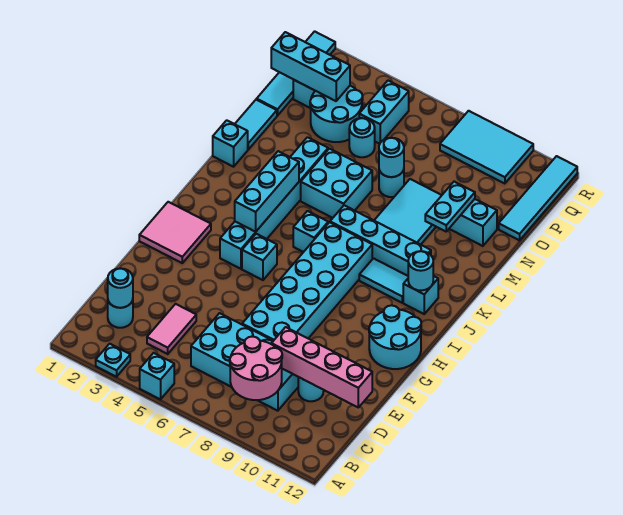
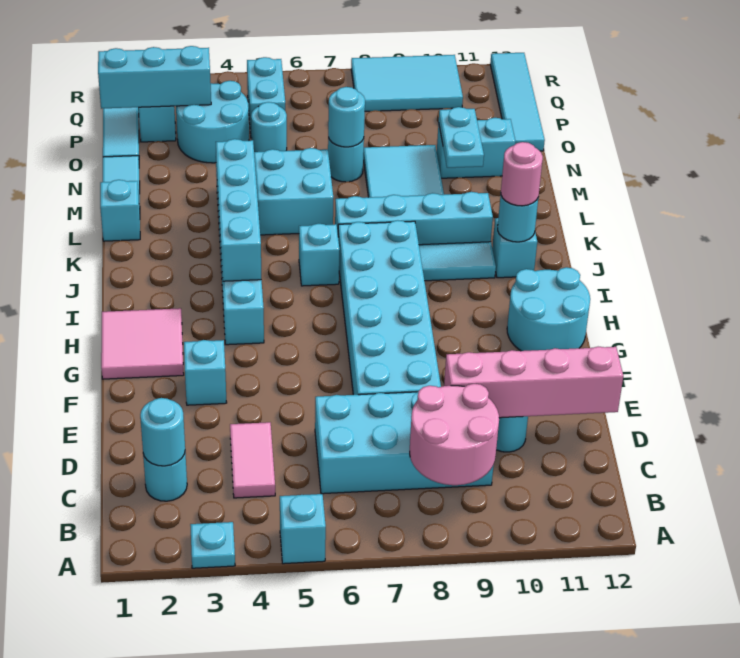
cyan brick H5 level 1 -> cyan brick F3 level 1
cyan brick I4:K4 level 2 -> cyan brick I4:L4 level 2
none -> pink round brick J11 level 3

